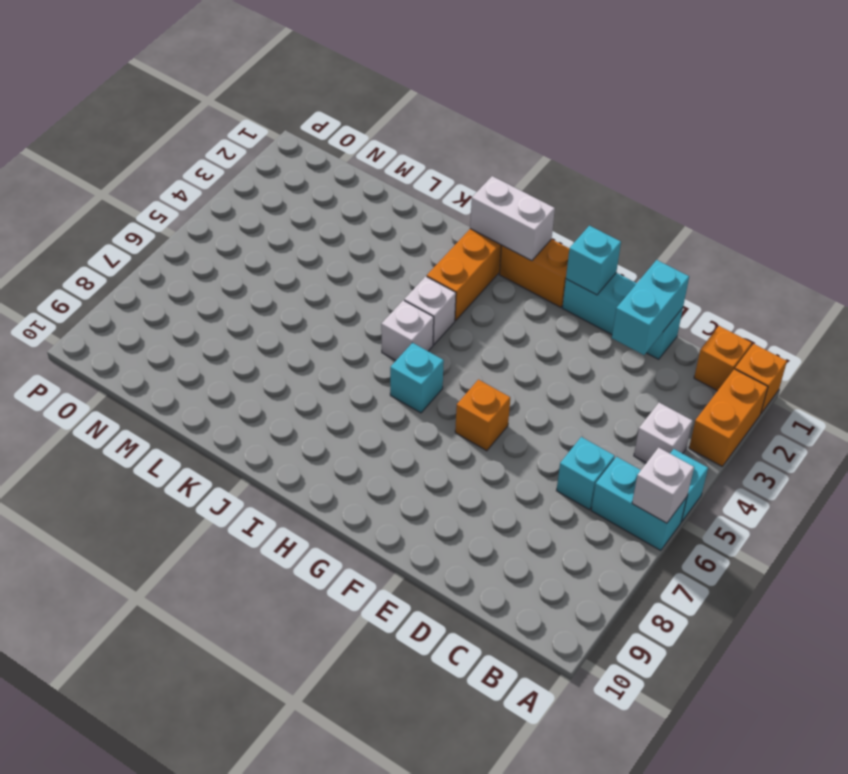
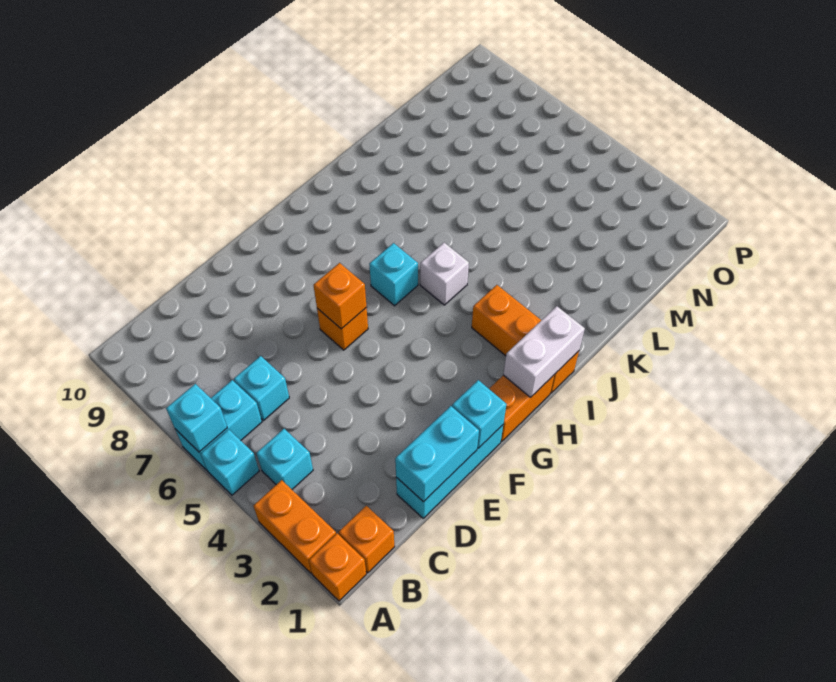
white brick A6 level 2 -> cyan brick A6 level 2
white brick B4 level 1 -> cyan brick B4 level 1
cyan brick D1:D2 level 2 -> cyan brick D1:E1 level 2
none -> orange brick F6 level 2
white brick I4 level 1 -> none

